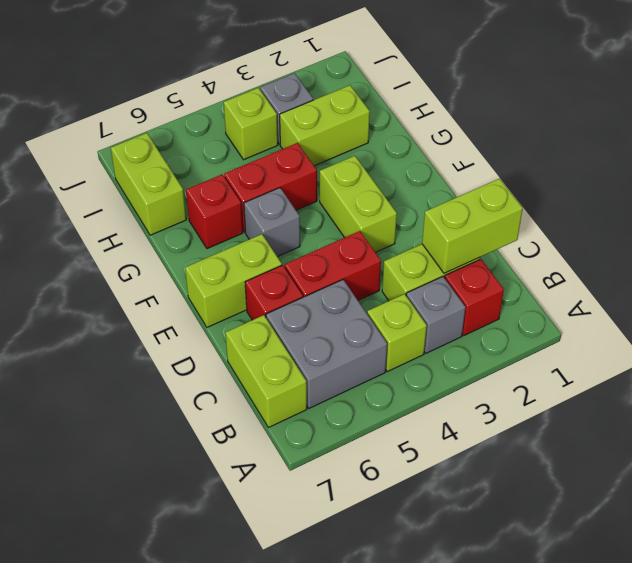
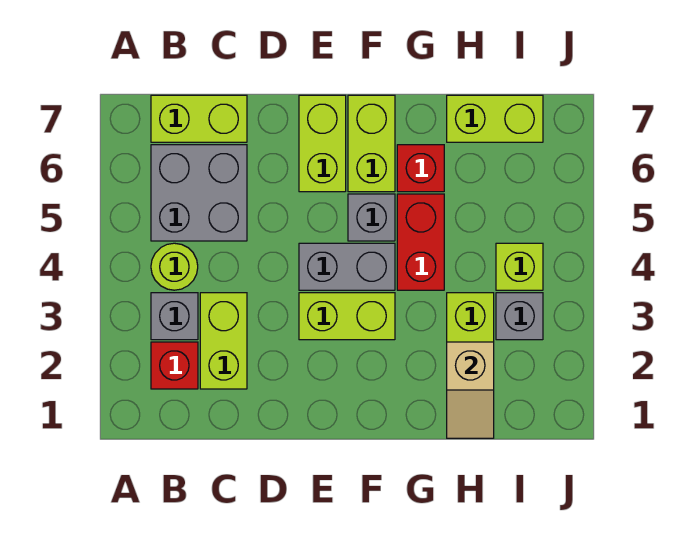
lime brick B4 level 1 -> lime round brick B4 level 1
lime brick C1:C2 level 2 -> lime brick F6:F7 level 1
red brick D4:D5 level 1 -> none
red brick D6 level 1 -> none
none -> grey brick E4:F4 level 1
none -> tan slope H1:H2 level 2 top 2

